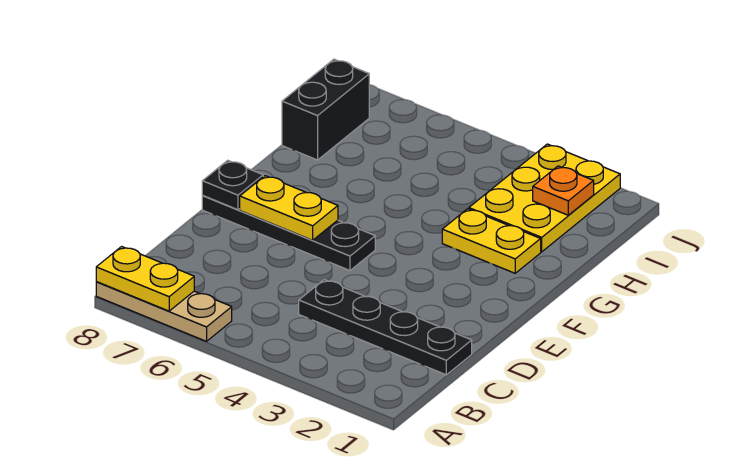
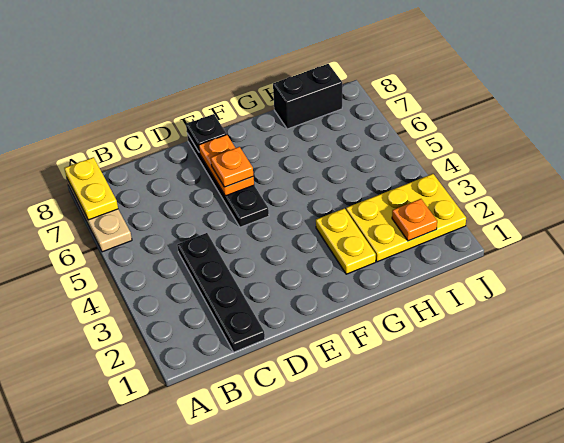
yellow plate E6:E7 level 2 -> orange plate E6:E7 level 2
none -> orange plate E6 level 3

